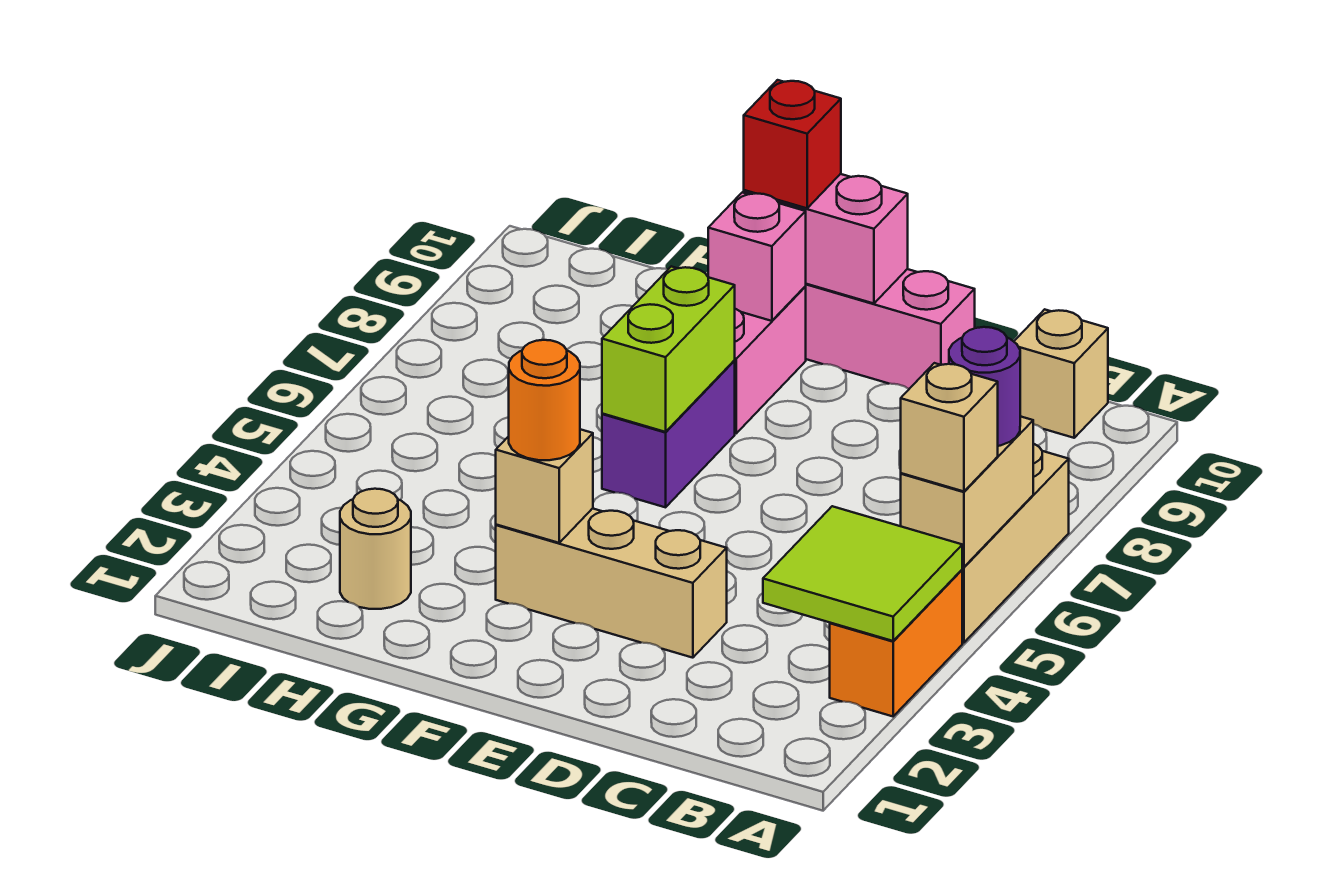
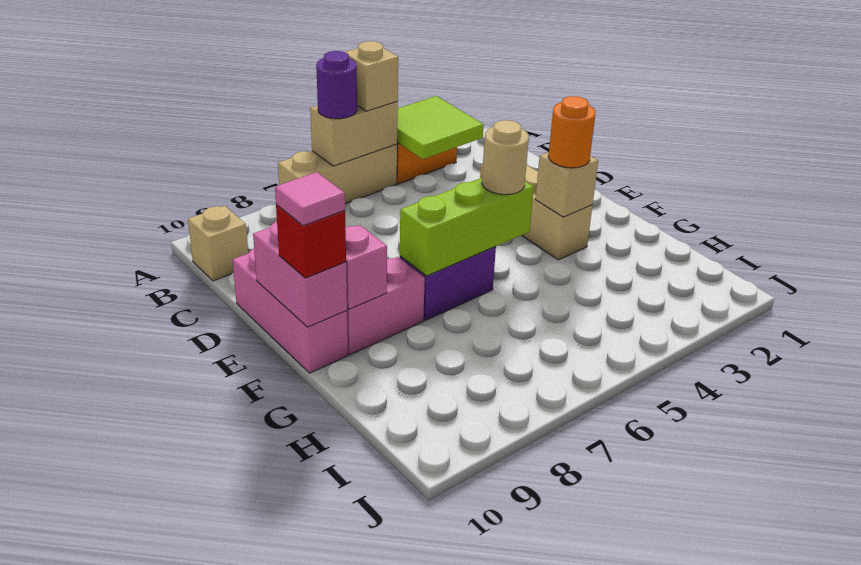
lime brick F6:F7 level 2 -> lime brick F5:F7 level 2
none -> pink tile F10 level 4
tan round brick H2 level 1 -> tan round brick F5 level 3

